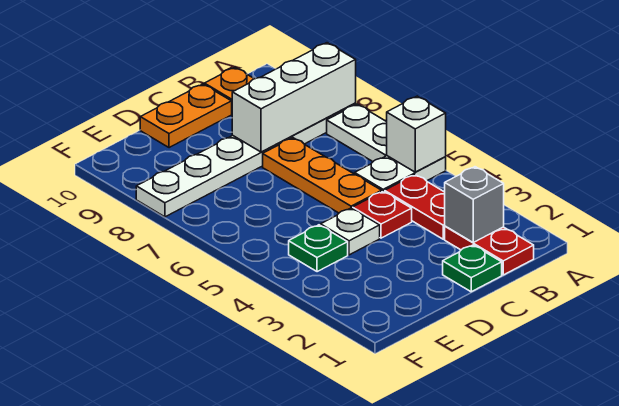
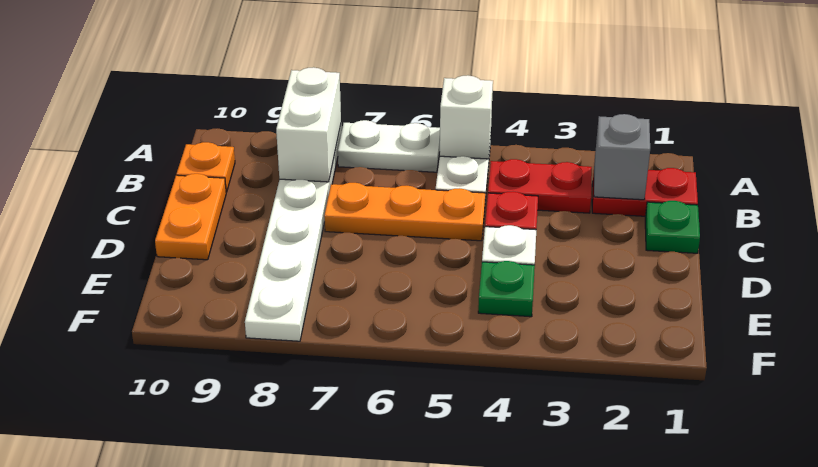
white brick A8:C8 level 2 -> white brick A8:B8 level 2

